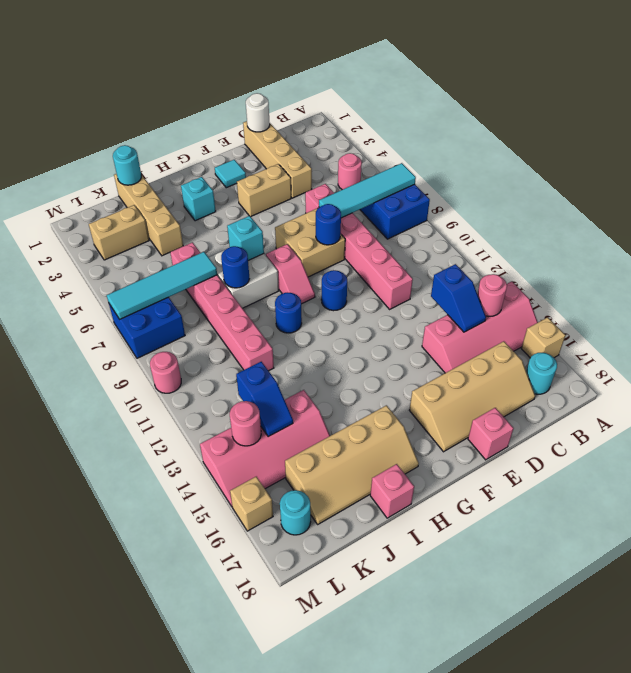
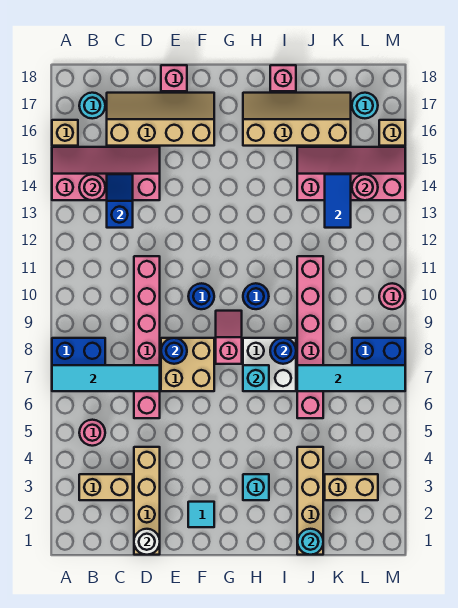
tan brick E4:F4 level 1 -> tan brick B3:C3 level 1
blue slope K13:K14 level 2 top 13 -> blue tile K13:K14 level 2

